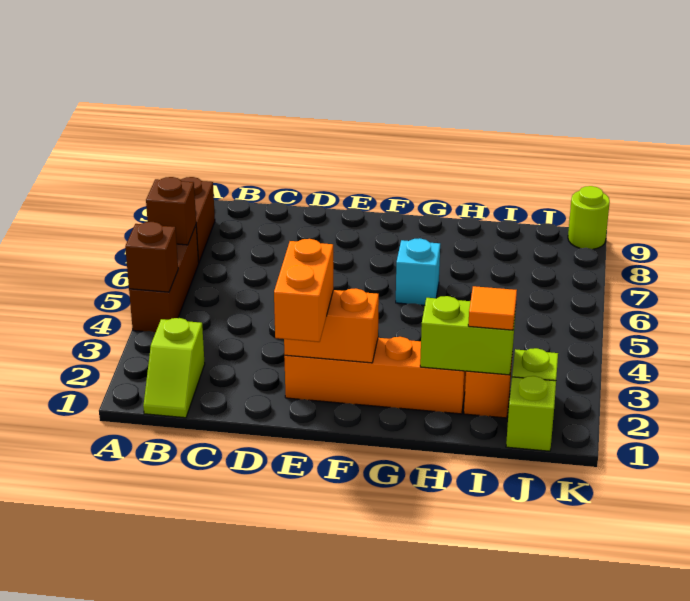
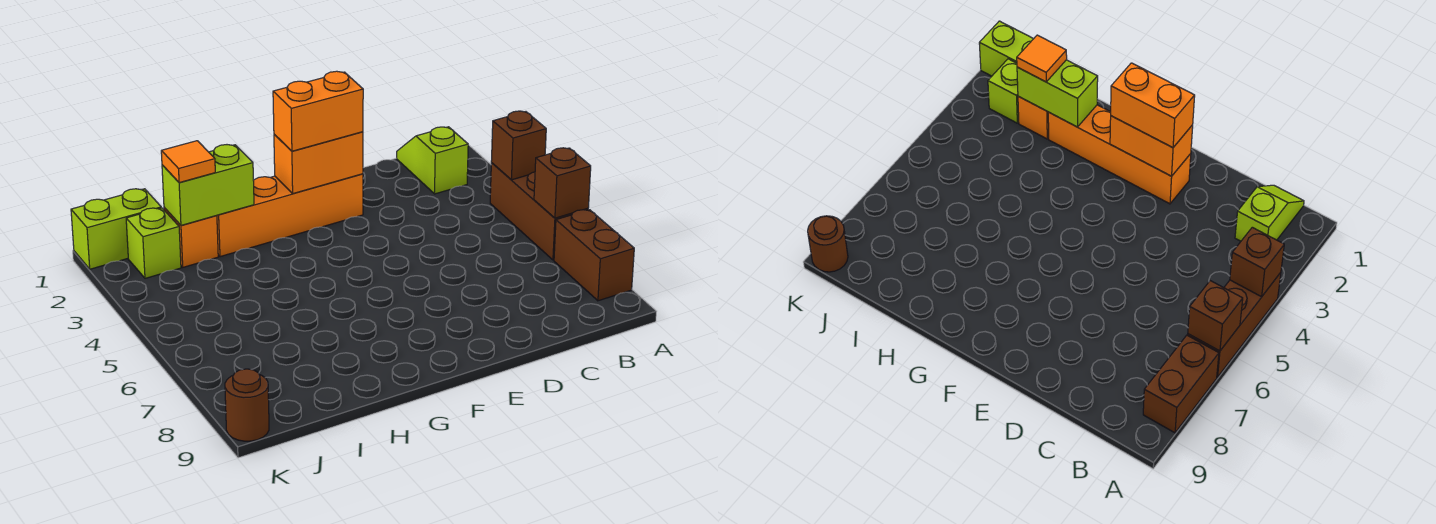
orange brick E1:E2 level 3 -> orange brick E2:F2 level 3
cyan brick G6 level 1 -> none
lime brick J1 level 1 -> lime brick J1:K1 level 1
lime round brick K9 level 1 -> brown round brick K9 level 1

